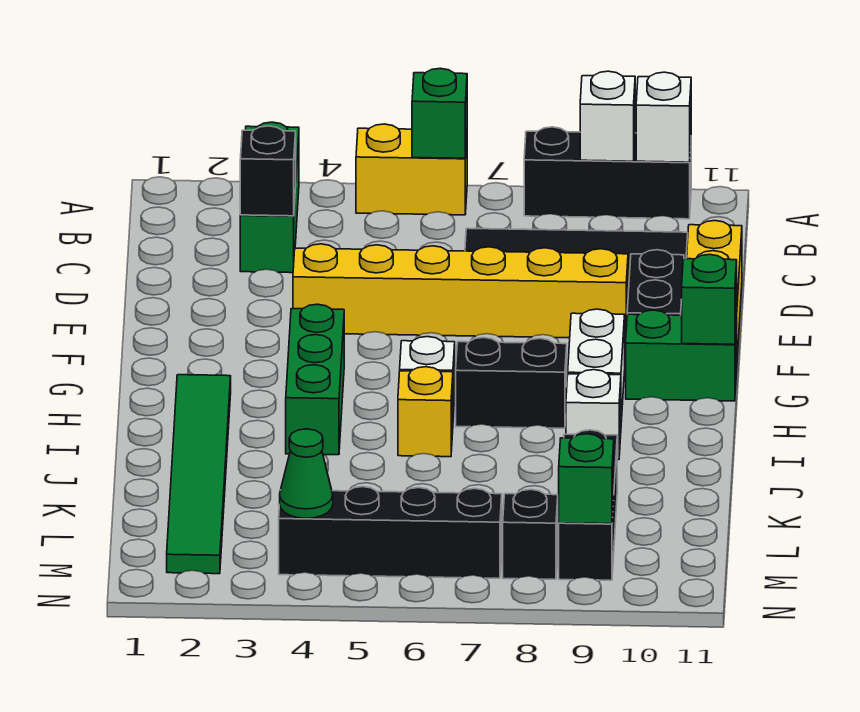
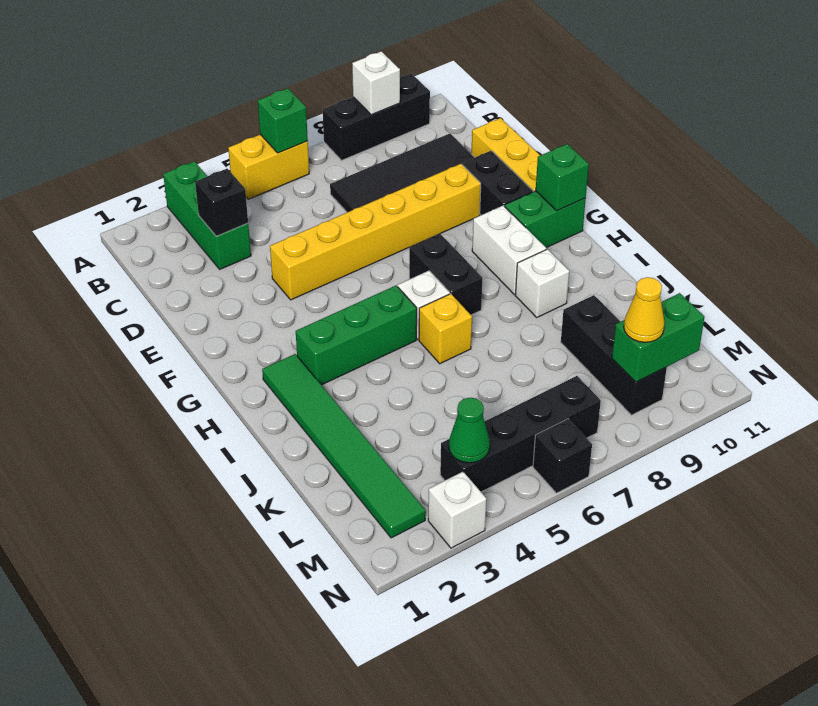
white brick A10 level 2 -> white brick N3 level 1
green brick G4:I4 level 1 -> green brick H3:H5 level 1
black brick H7:H8 level 1 -> black brick G7:H7 level 1
black brick M8 level 1 -> black brick N6 level 1
green brick M9 level 2 -> green brick M9:M10 level 2
none -> yellow cone M9 level 3

